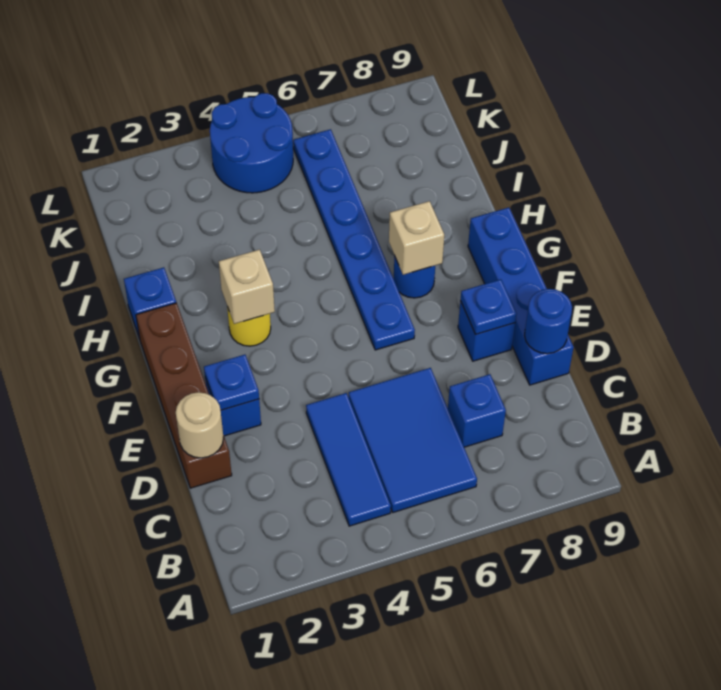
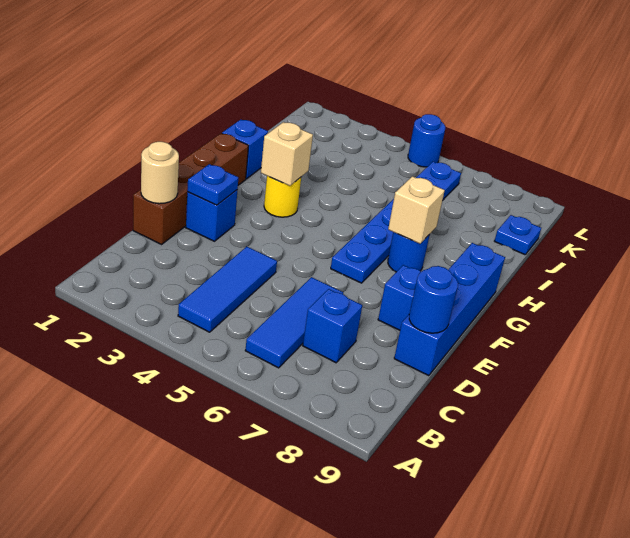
blue tile B5:D6 level 1 -> blue tile B6:D6 level 1
blue plate E8 level 2 -> blue plate J9 level 1
blue round brick K4:L5 level 1 -> blue round brick L5 level 1

